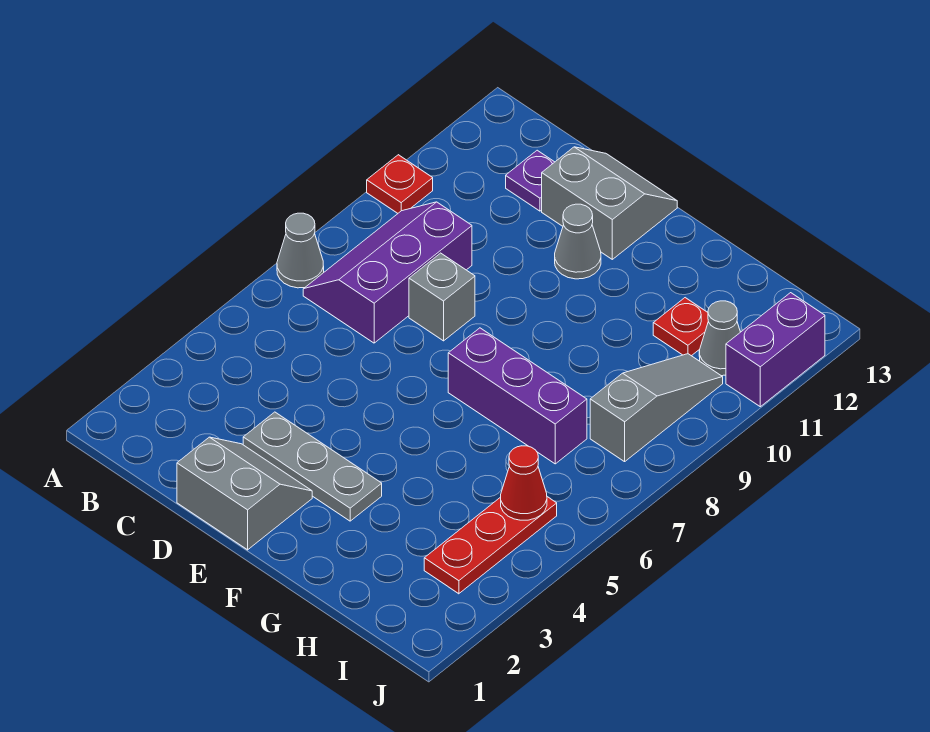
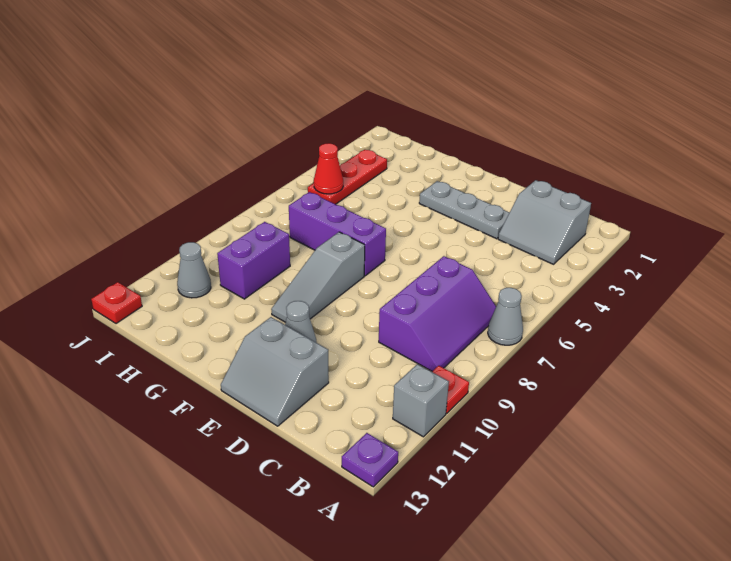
purple plate C12 level 1 -> purple plate A13 level 1
grey slope D1:E2 level 1 top 1 -> grey slope B2:C3 level 1 top 2
grey brick D8 level 1 -> grey brick A11 level 1
red plate H11 level 1 -> red plate J13 level 1
grey slope I8:I10 level 1 top 8 -> grey slope F8:F10 level 1 top 8
purple brick J11:J12 level 1 -> purple brick H9:H10 level 1

